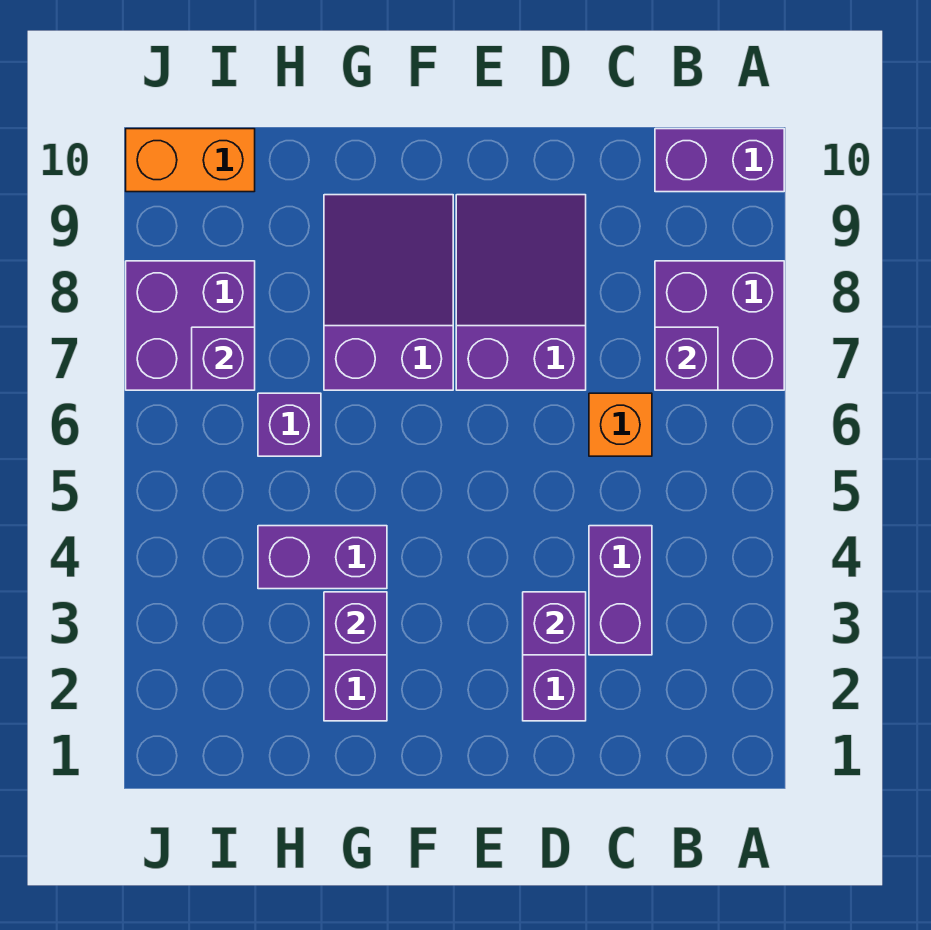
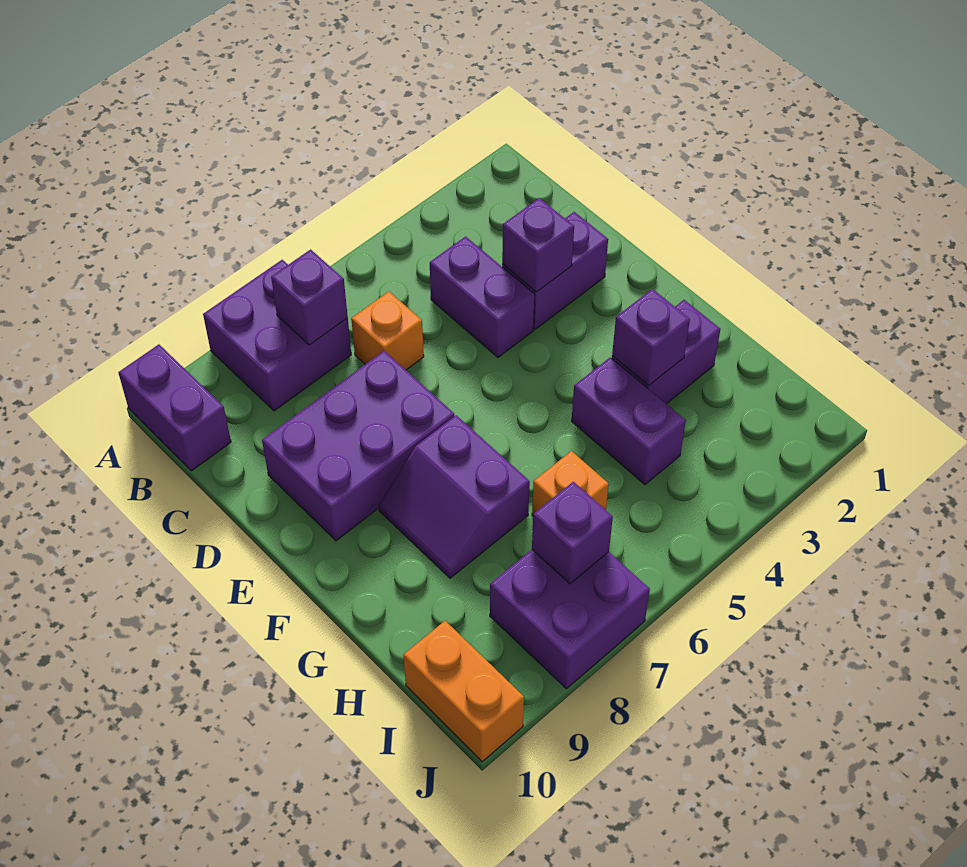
purple brick C3:C4 level 1 -> purple brick C4:D4 level 1
purple slope D7:E9 level 1 top 7 -> purple brick D7:E9 level 1
purple slope F7:G9 level 1 top 7 -> purple slope F7:G8 level 1 top 7
purple brick H6 level 1 -> orange brick H6 level 1

